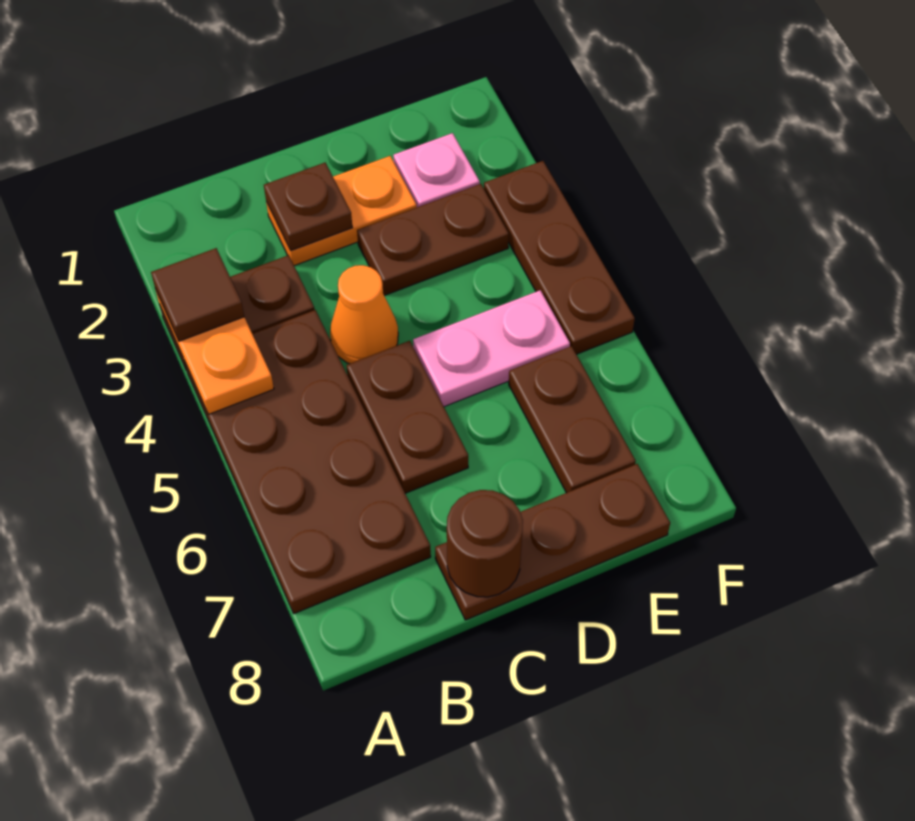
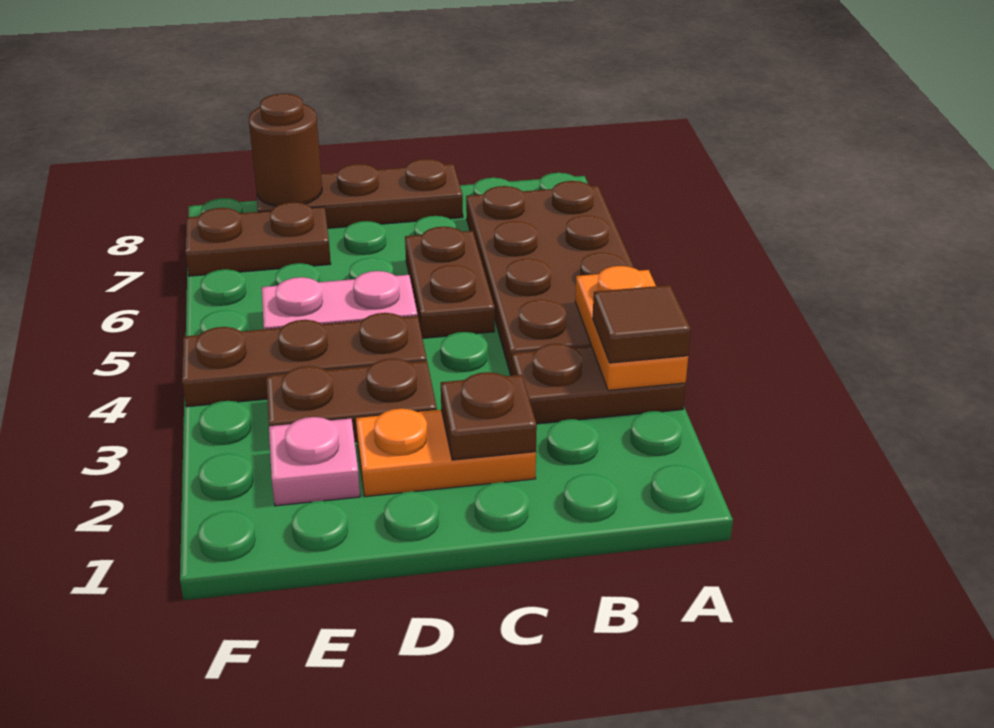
orange cone C4 level 1 -> none
brown round brick C8 level 2 -> brown round brick E8 level 2
brown plate E6:E7 level 1 -> brown plate E7:F7 level 1
brown plate F3:F5 level 1 -> brown plate D4:F4 level 1

